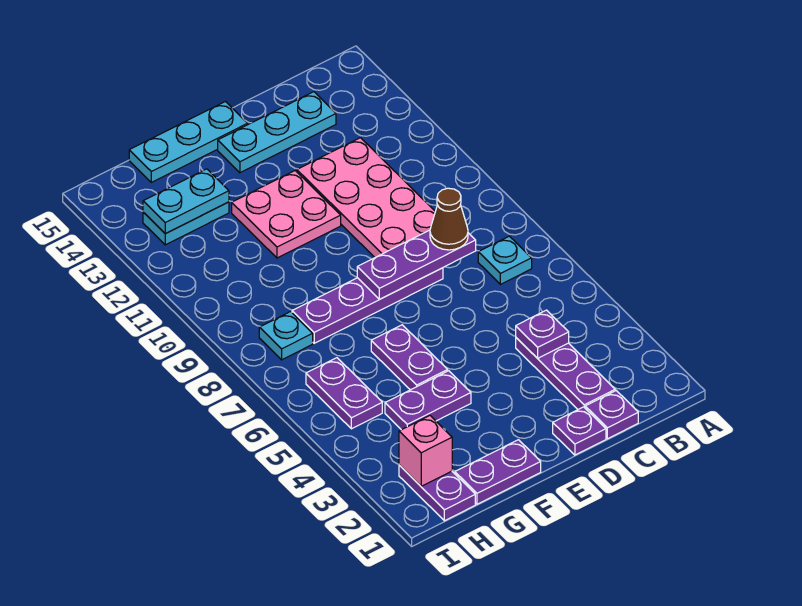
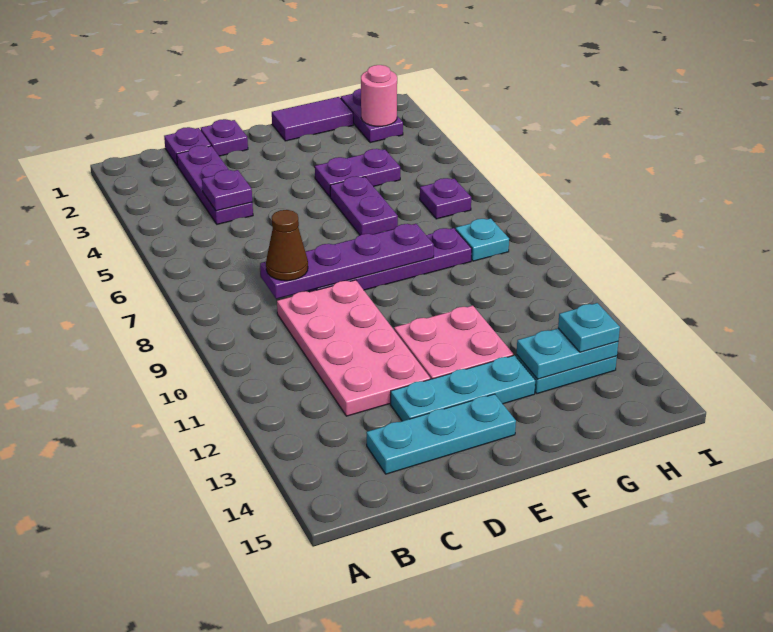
cyan plate B7 level 1 -> cyan plate H13 level 3
purple plate C8:E8 level 2 -> purple plate C8:F8 level 2
cyan plate E15:G15 level 1 -> cyan plate D13:F13 level 1
purple plate F1:G1 level 1 -> purple tile F1:G1 level 1
pink brick H2 level 2 -> pink round brick H2 level 2
purple plate H5:H6 level 1 -> purple plate H6 level 1

